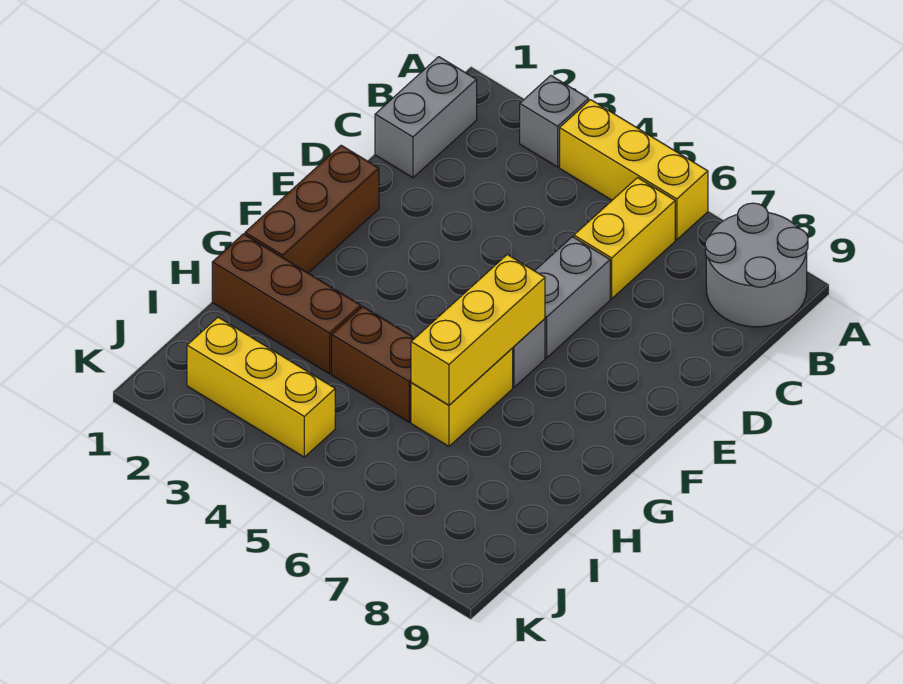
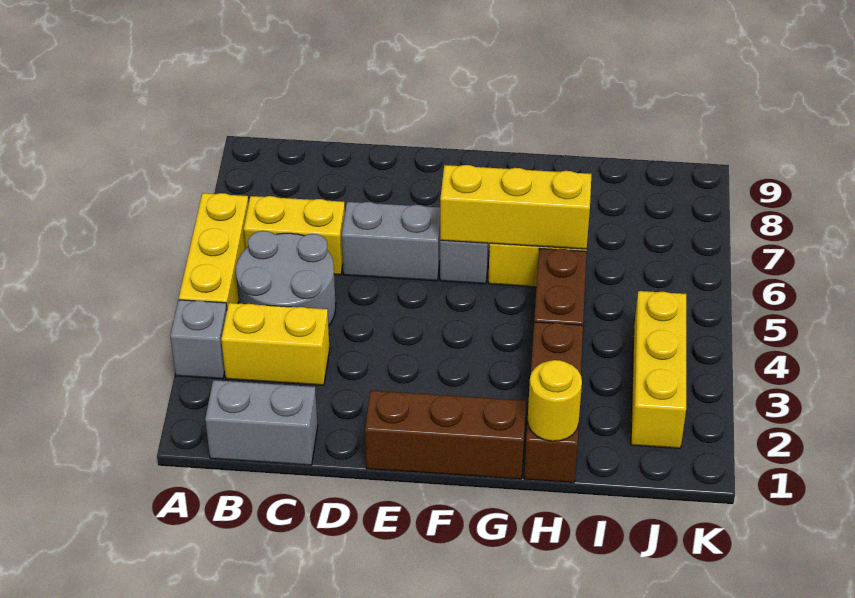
grey round brick A8:B9 level 1 -> grey round brick B4:C5 level 1
none -> yellow brick B3:C3 level 1
none -> yellow round brick H1 level 2

